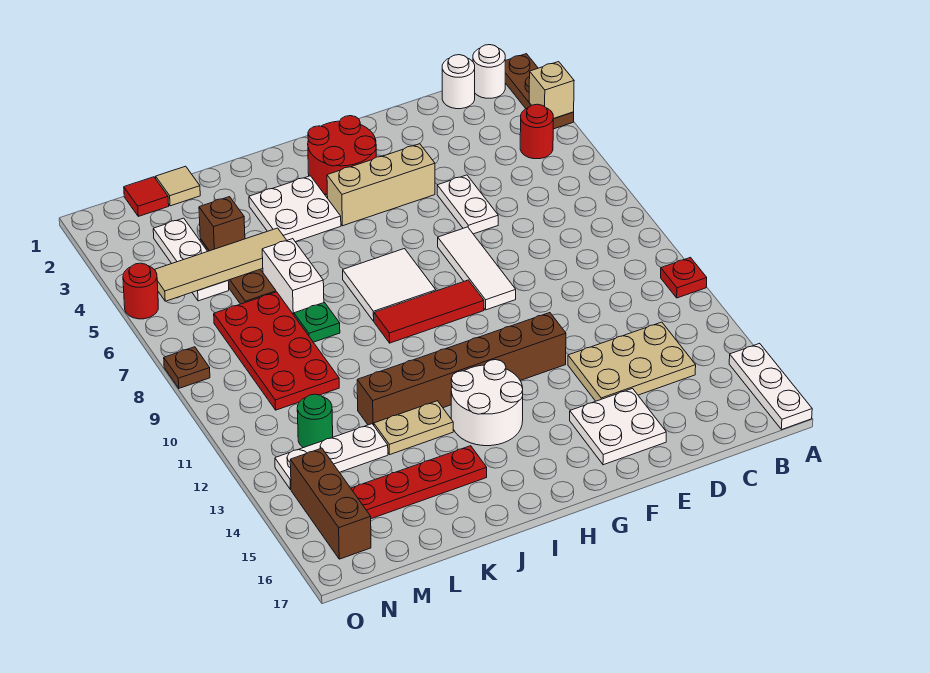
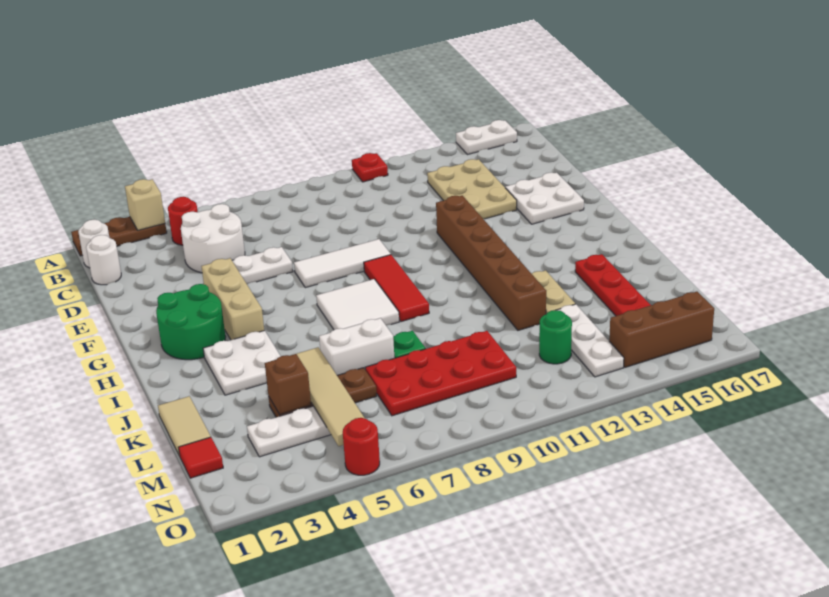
white plate A15:A17 level 1 -> white plate A15:A16 level 1
red round brick G2:H3 level 1 -> green round brick G2:H3 level 1
white round brick H13:I14 level 1 -> white round brick C4:D5 level 1
tan tile L1 level 1 -> tan tile K1:L1 level 1
brown plate O8 level 1 -> none

